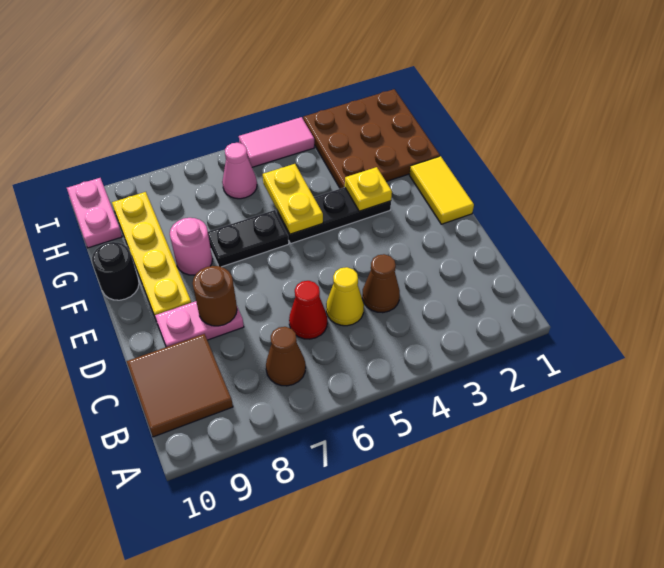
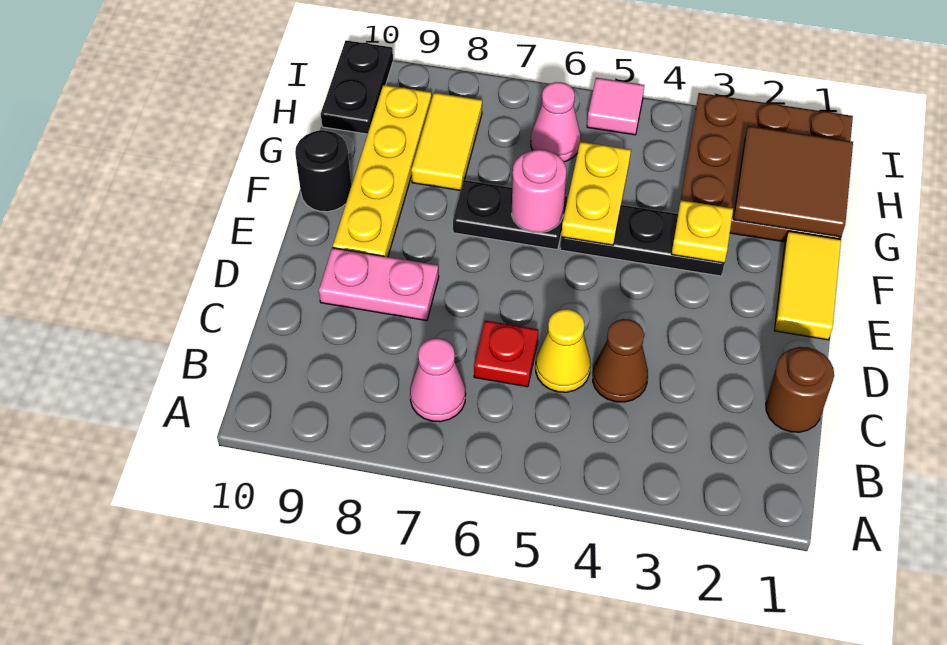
brown cone B7 level 1 -> pink cone B7 level 1
brown tile B9:C10 level 1 -> brown tile G1:H2 level 2
red cone C6 level 1 -> red plate C6 level 1
brown round brick D8 level 2 -> brown round brick C1 level 1
pink round brick F8 level 1 -> pink round brick F6 level 2
none -> yellow tile G8:H8 level 1
pink plate H10:I10 level 1 -> black plate H10:I10 level 1
pink tile I4:I5 level 1 -> pink tile I5 level 1

